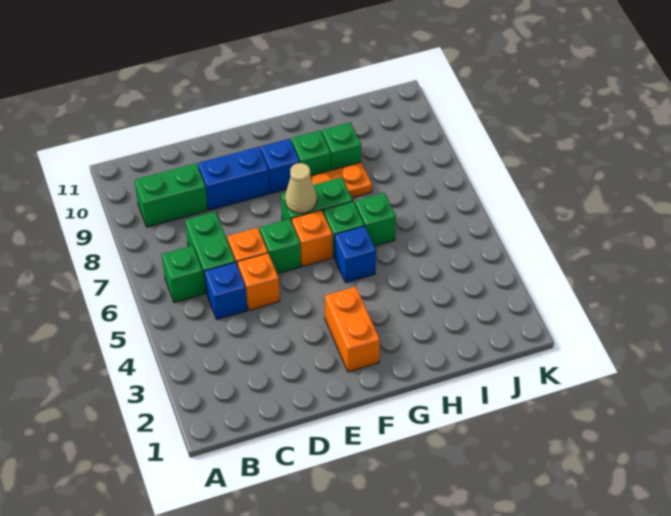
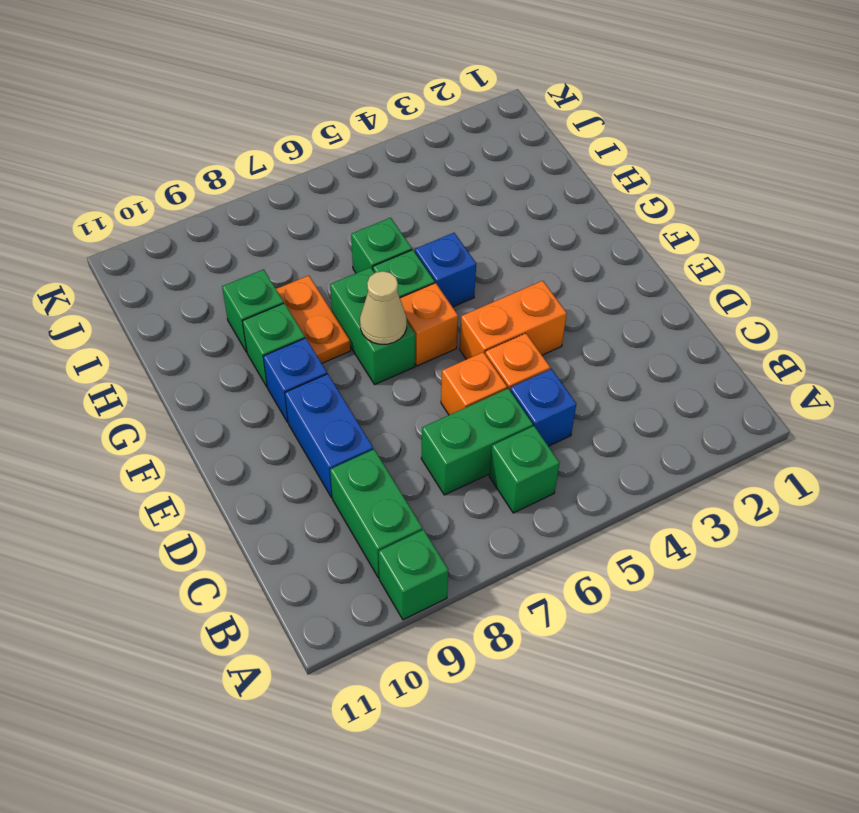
green brick E6 level 1 -> green brick A9 level 1
orange brick F2:F3 level 1 -> orange brick E4:E5 level 1

